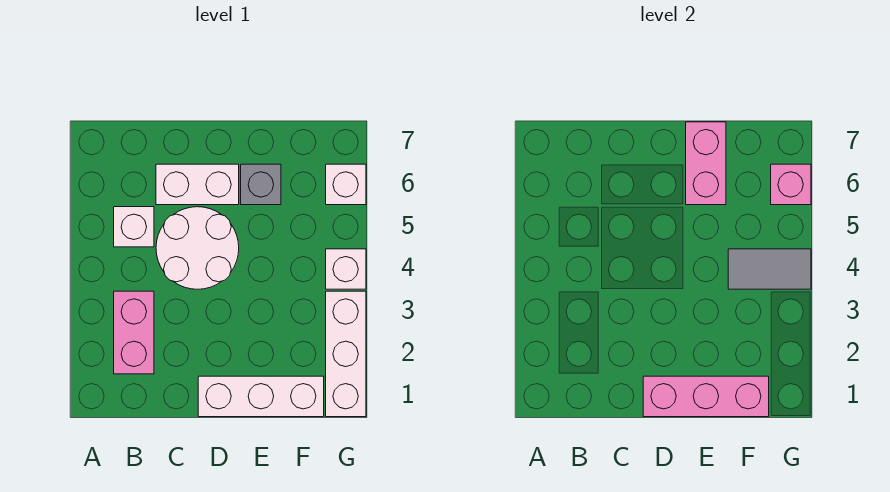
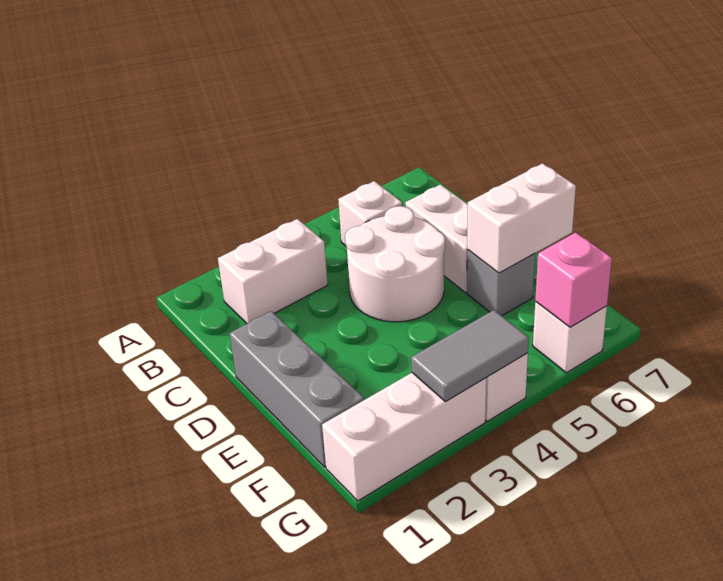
pink brick B2:B3 level 1 -> white brick B2:B3 level 1
white brick D1:F1 level 1 -> grey brick D1:F1 level 1
pink brick D1:F1 level 2 -> none
pink brick E6:E7 level 2 -> white brick E6:E7 level 2
grey tile F4:G4 level 2 -> grey tile G3:G4 level 2

